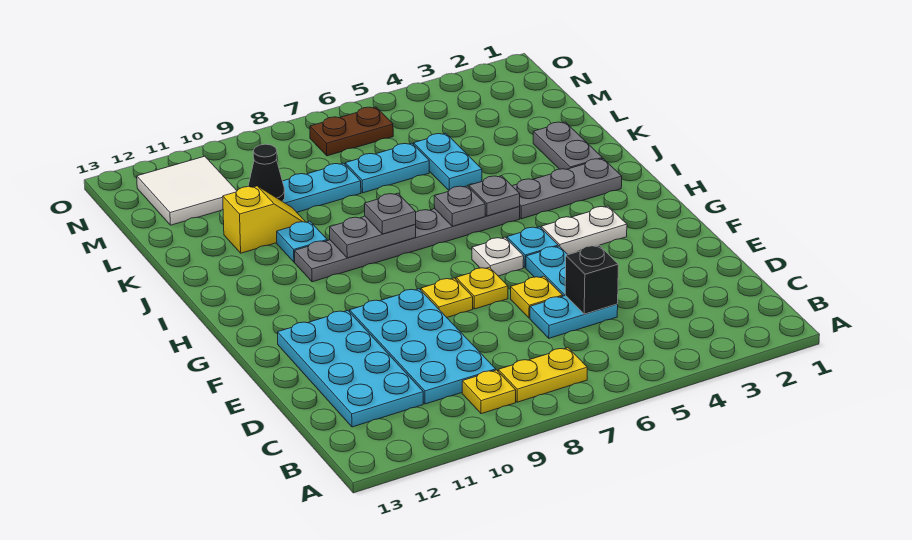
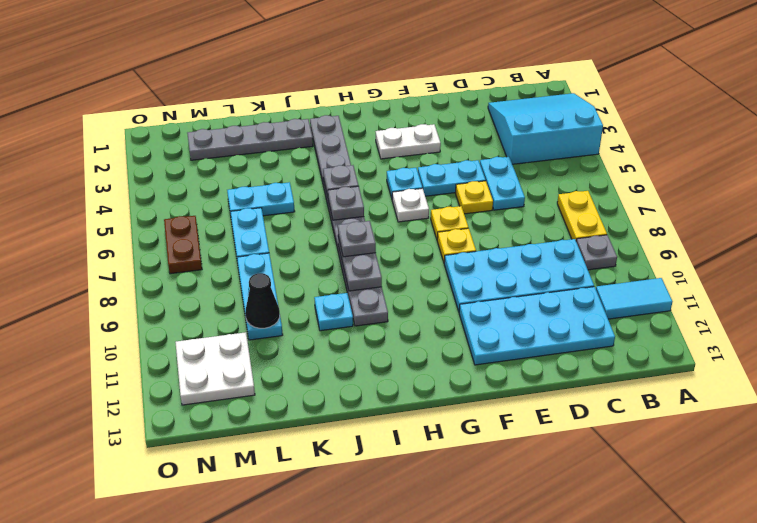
none -> cyan slope A2:C4 level 1 top 4
none -> cyan tile A11:B11 level 1
yellow plate B9 level 1 -> grey plate B9 level 1
black brick D5 level 2 -> none
white plate G3:G4 level 1 -> white plate F3:G3 level 1
grey plate J2:K2 level 1 -> grey plate J2:M2 level 1
yellow slope K10:K11 level 1 top 11 -> none
white tile M11:N12 level 1 -> white plate M11:N12 level 1

